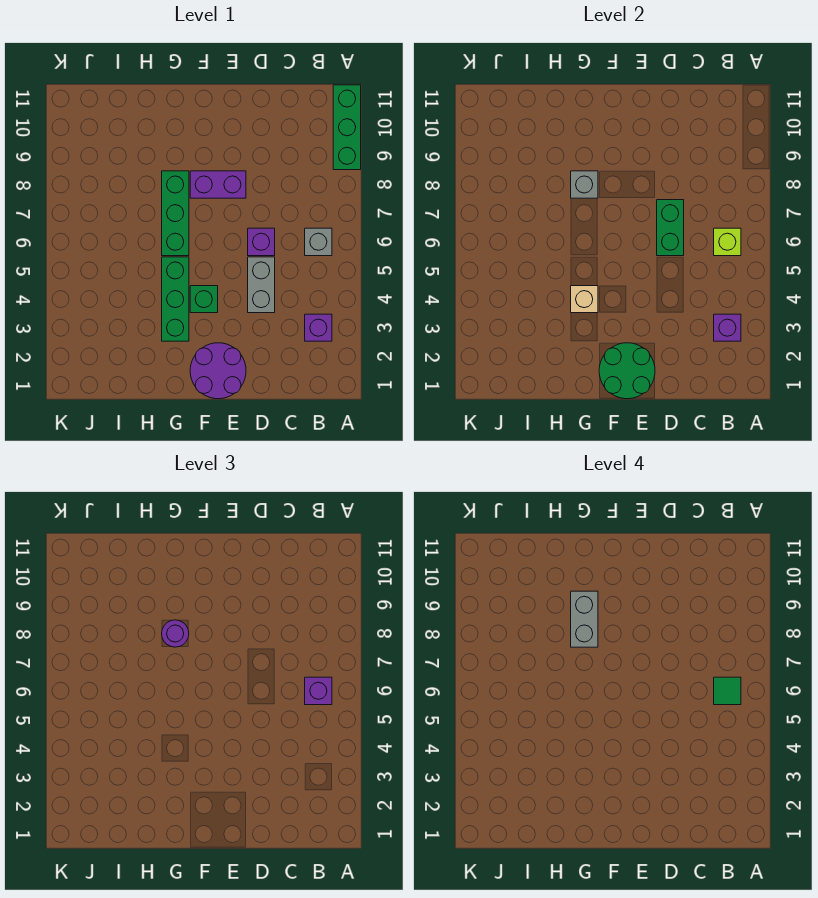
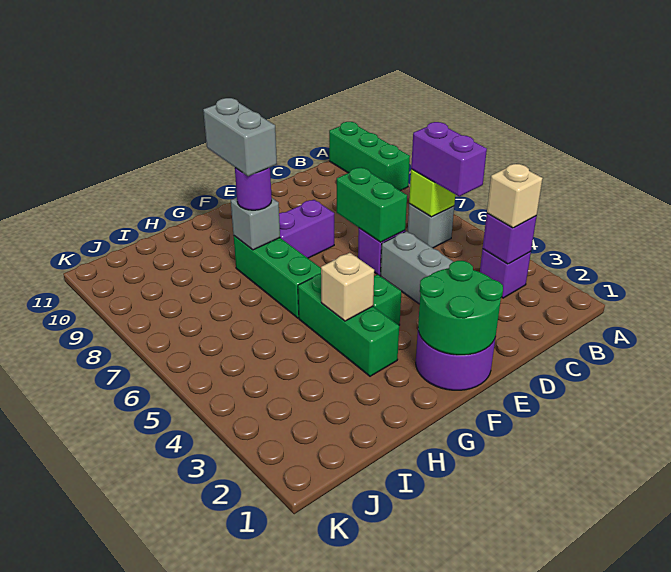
none -> tan brick B3 level 3
purple brick B6 level 3 -> purple brick B5:B6 level 3
green tile B6 level 4 -> none

